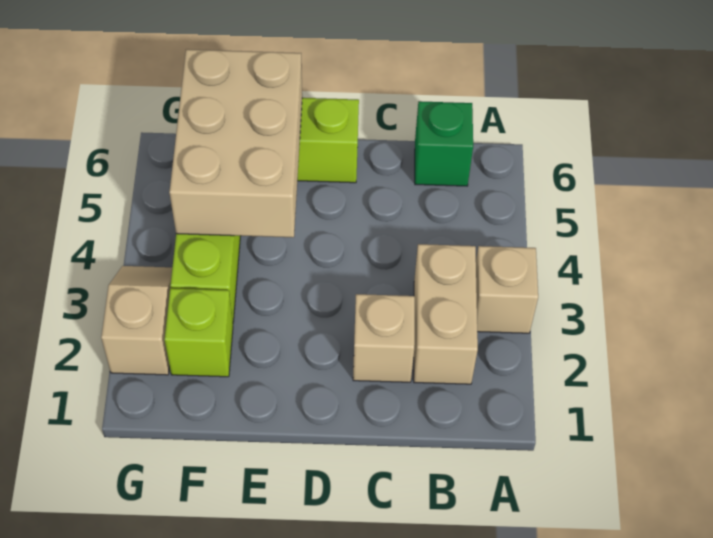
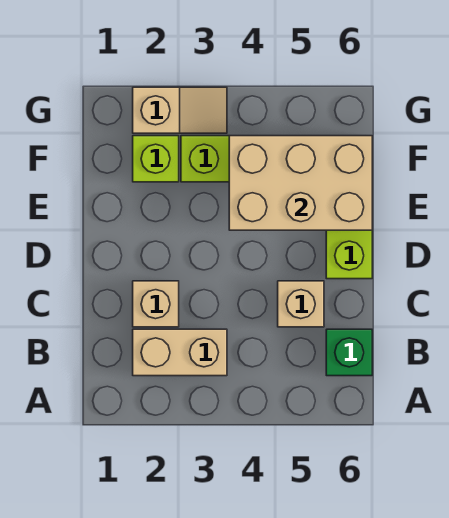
tan brick A3 level 1 -> tan brick C5 level 1

